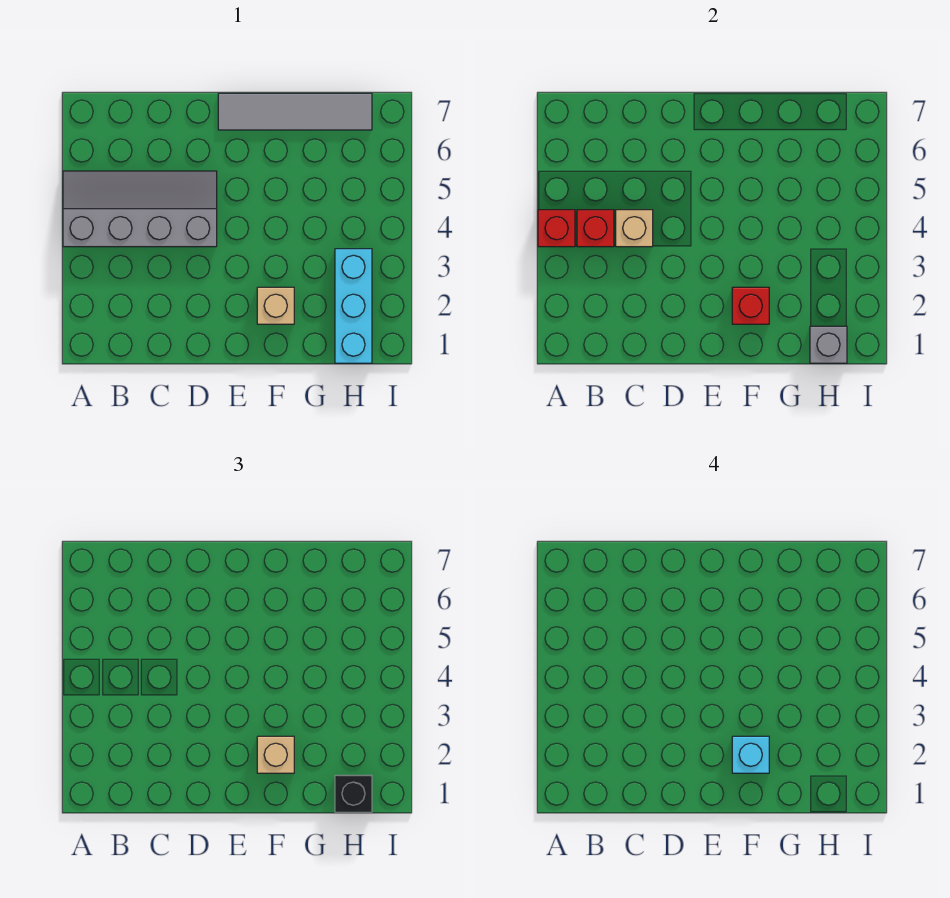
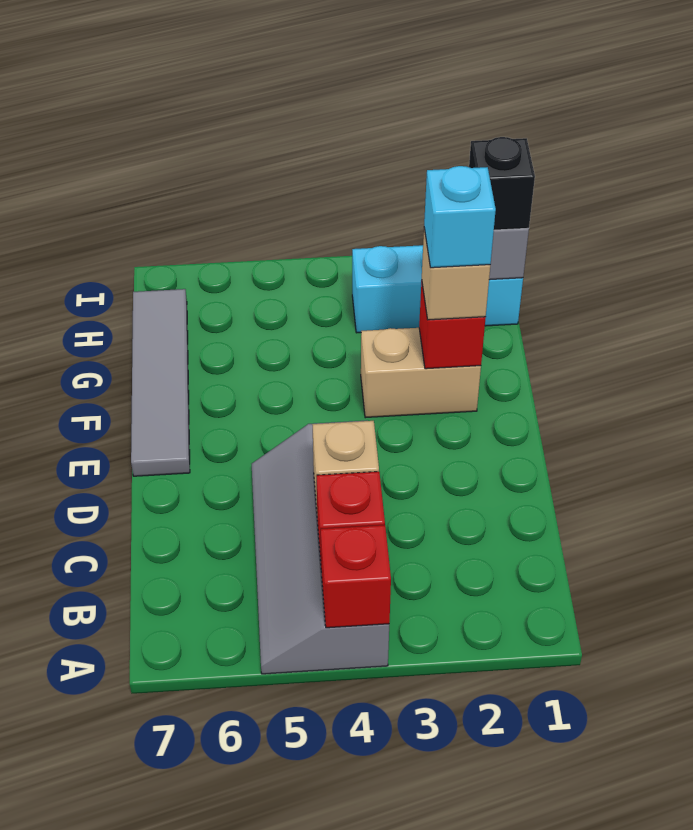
tan brick F2 level 1 -> tan brick F2:F3 level 1

